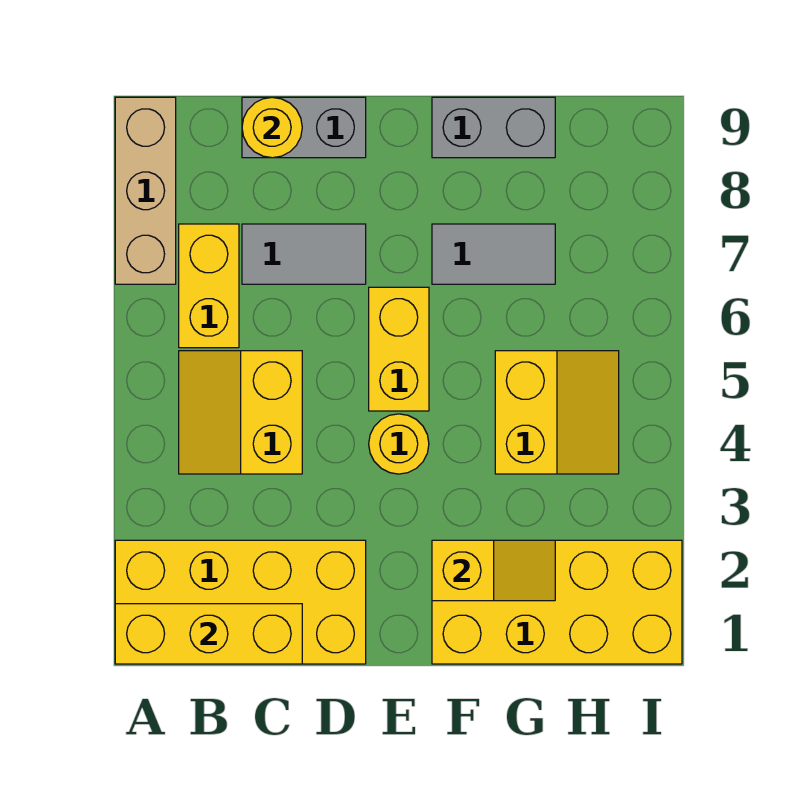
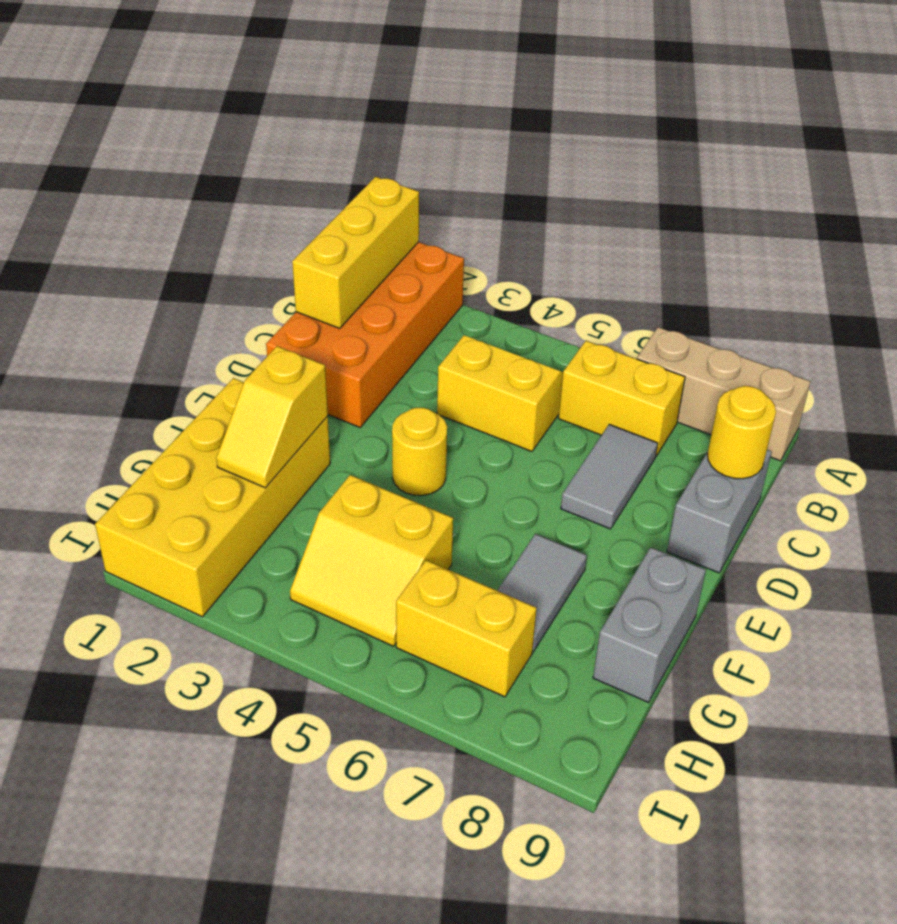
yellow brick A1:D2 level 1 -> orange brick A1:D2 level 1
yellow brick E5:E6 level 1 -> yellow brick H6:H7 level 1

